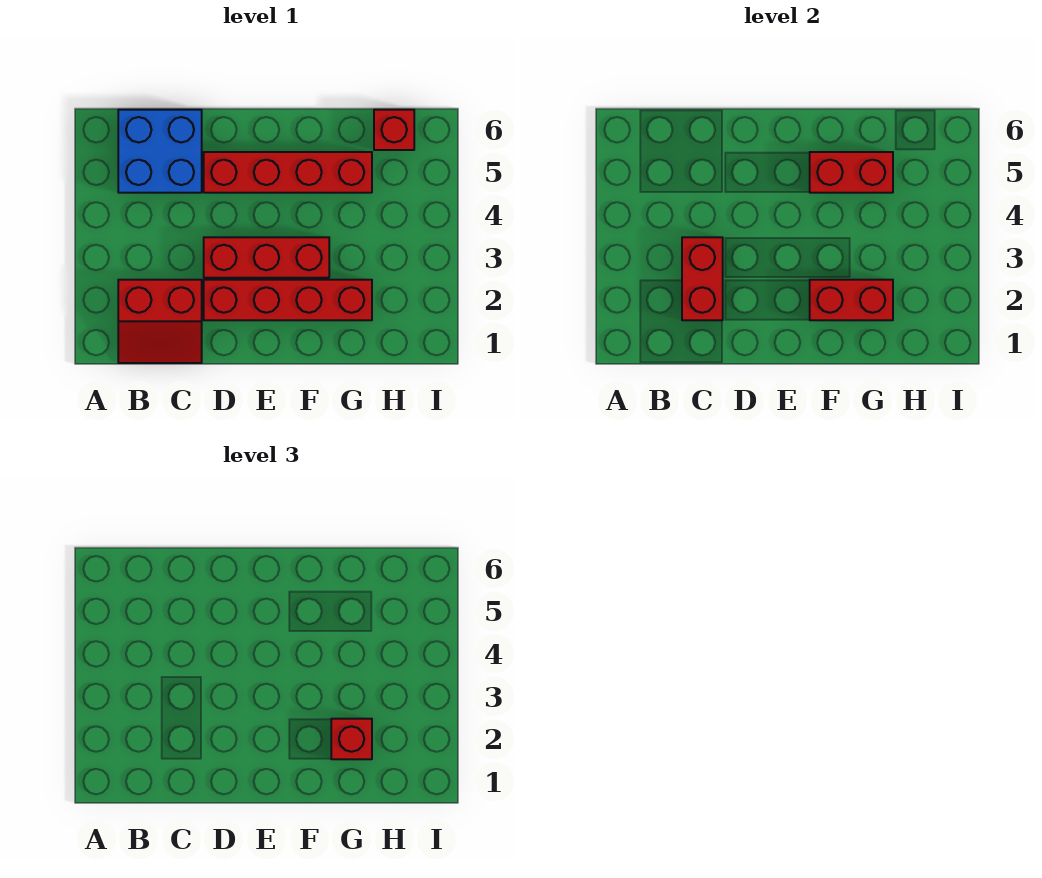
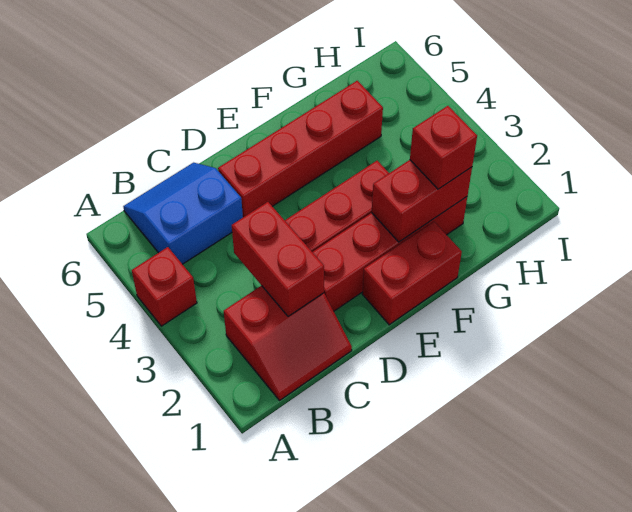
blue brick B5:C6 level 1 -> blue slope B5:C6 level 1 top 5
red brick F5:G5 level 2 -> red brick E1:F1 level 1
red brick H6 level 1 -> red brick A4 level 1

